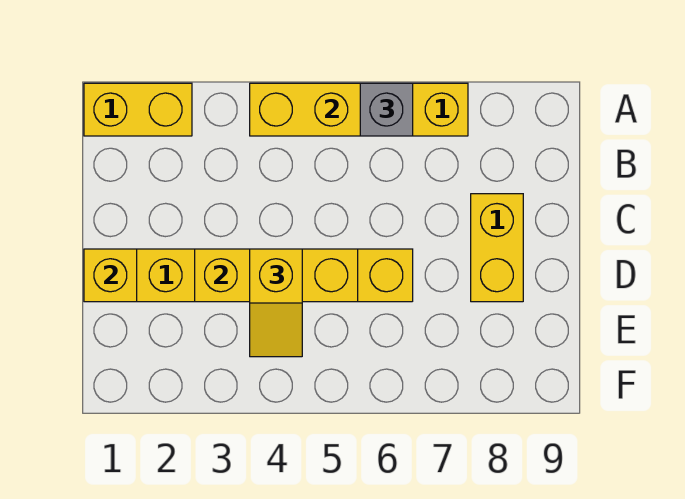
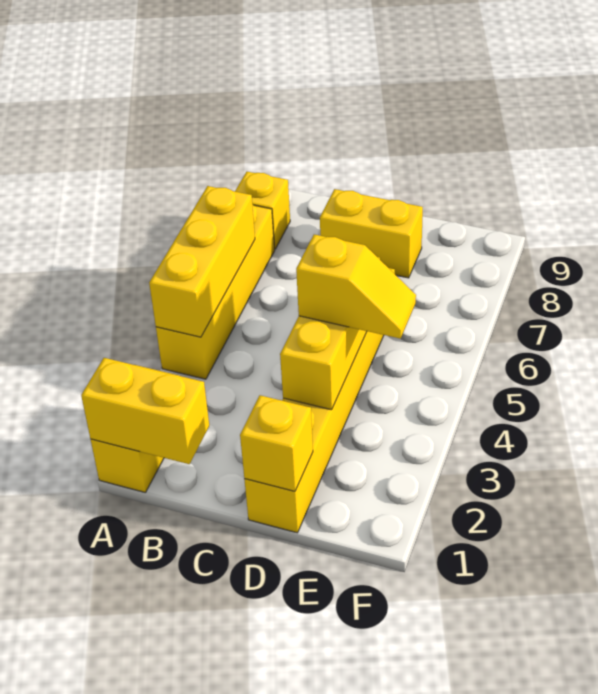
none -> yellow brick A1:B1 level 2
grey brick A6 level 3 -> none
none -> yellow brick A8 level 1

